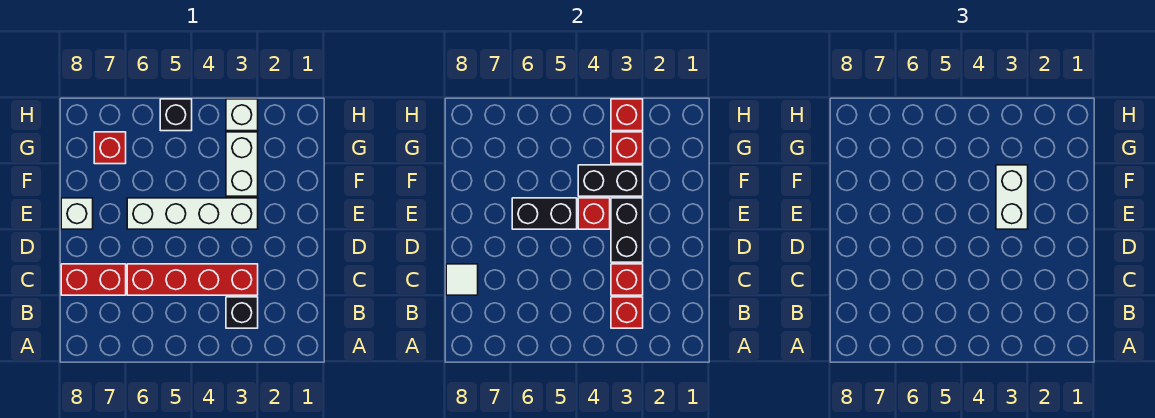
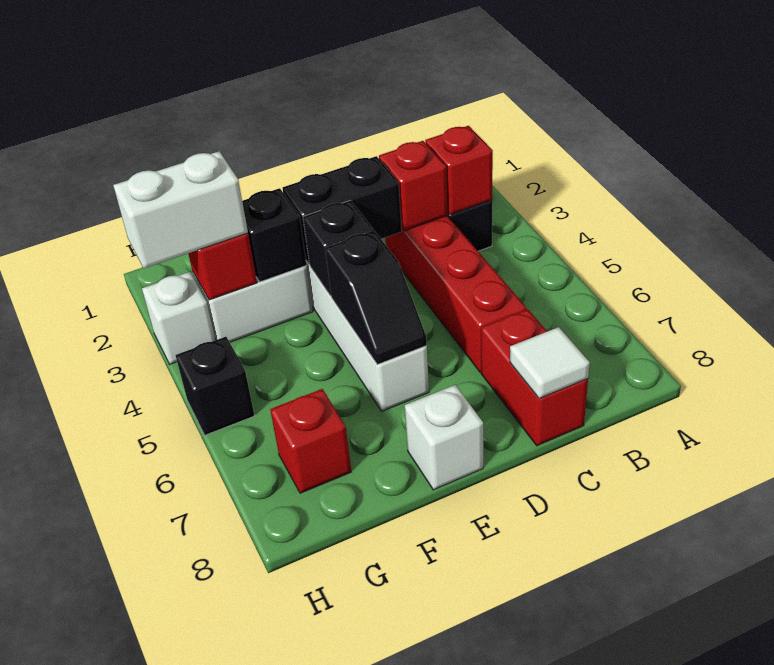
white brick E3:F3 level 3 -> white brick G3:H3 level 3
red brick E4 level 2 -> black brick E4 level 2
black brick E5:E6 level 2 -> black slope E5:E6 level 2 top 5
black brick F3:F4 level 2 -> black brick F3 level 2
red brick H3 level 2 -> none

